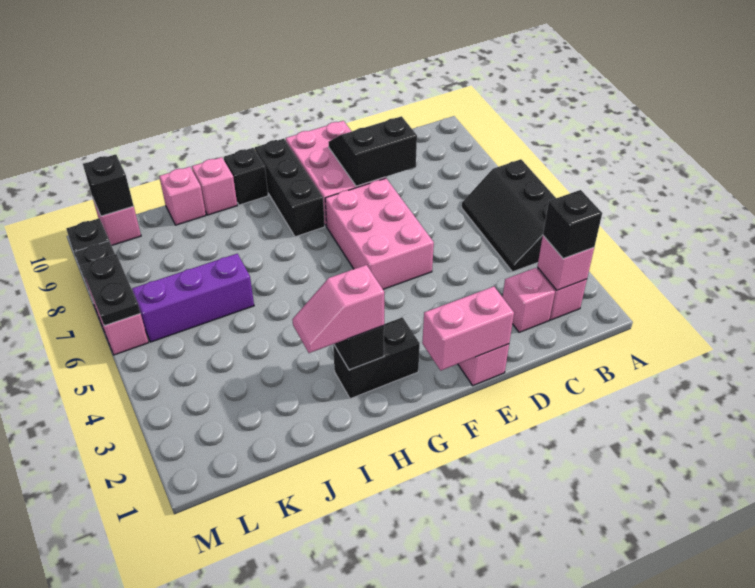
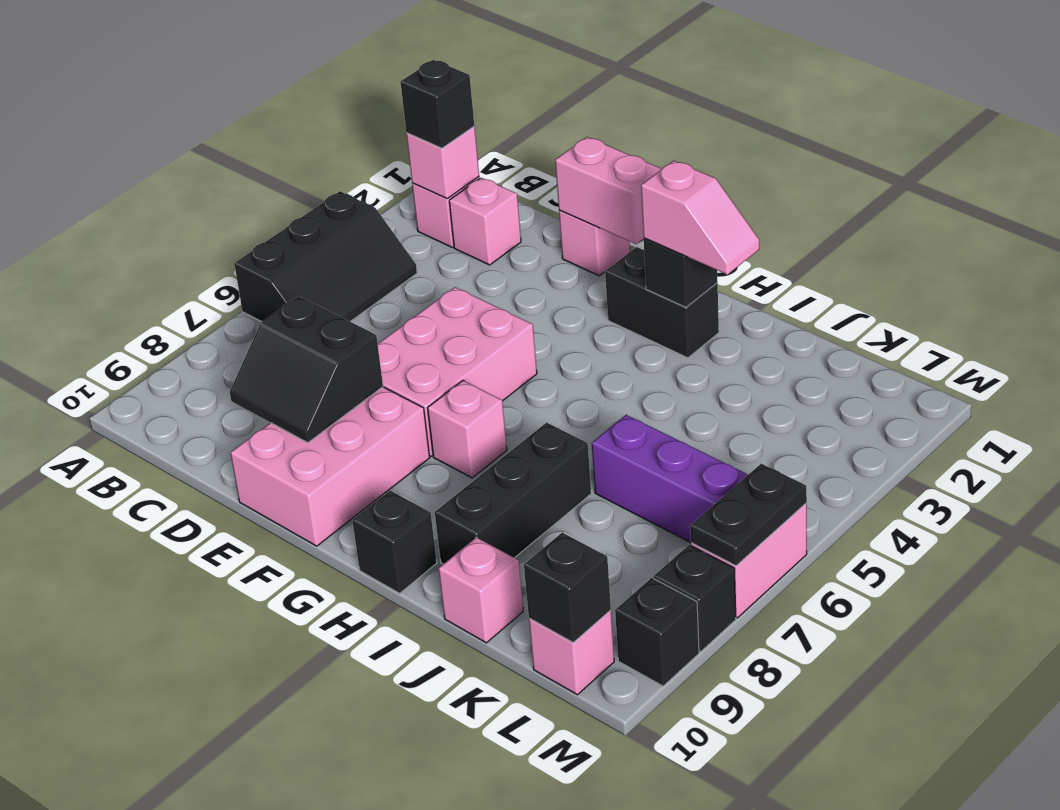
black brick G8:G10 level 1 -> black brick I7:I9 level 1
pink brick I10 level 1 -> pink brick G7 level 1

